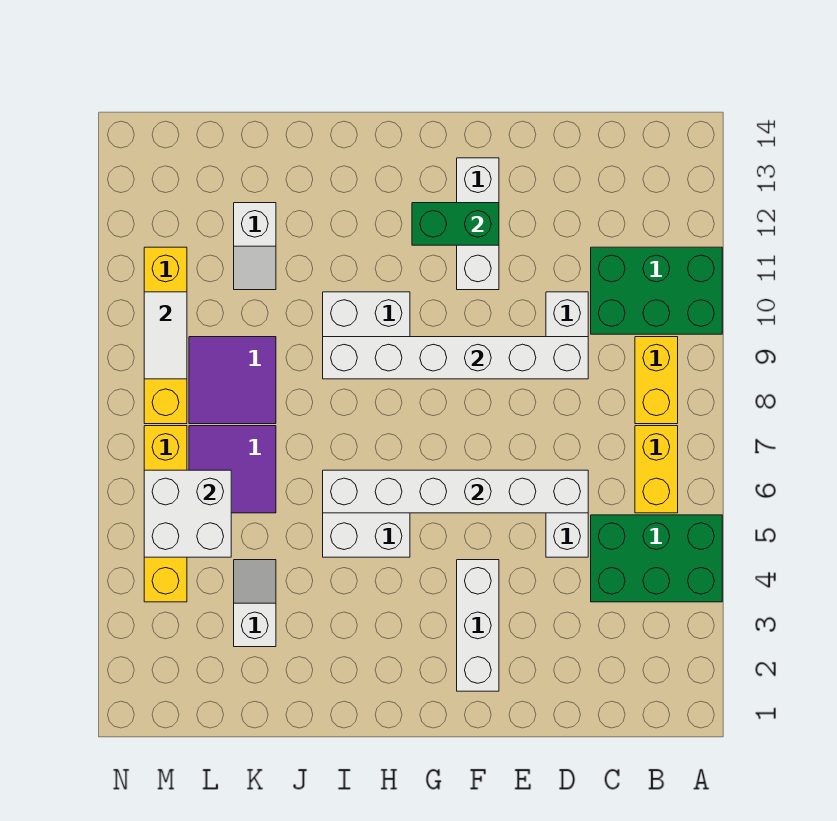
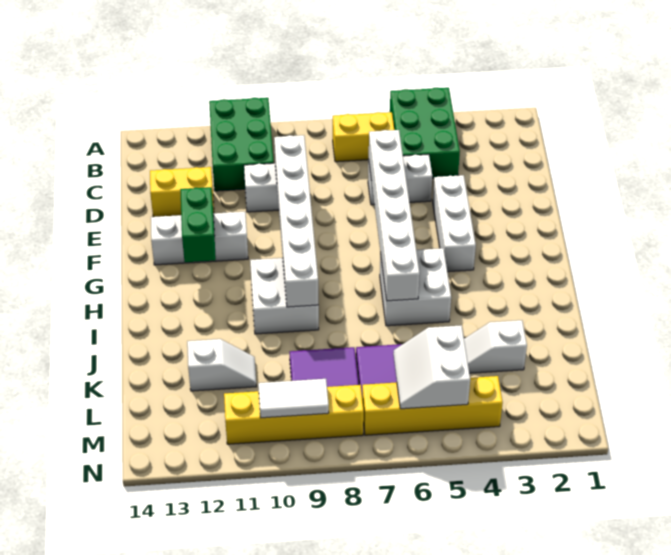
yellow brick B8:B9 level 1 -> yellow brick D12:D13 level 1
white brick F2:F4 level 1 -> white brick E4:G4 level 1
white brick L5:M6 level 2 -> white slope L5:M6 level 2 top 5

